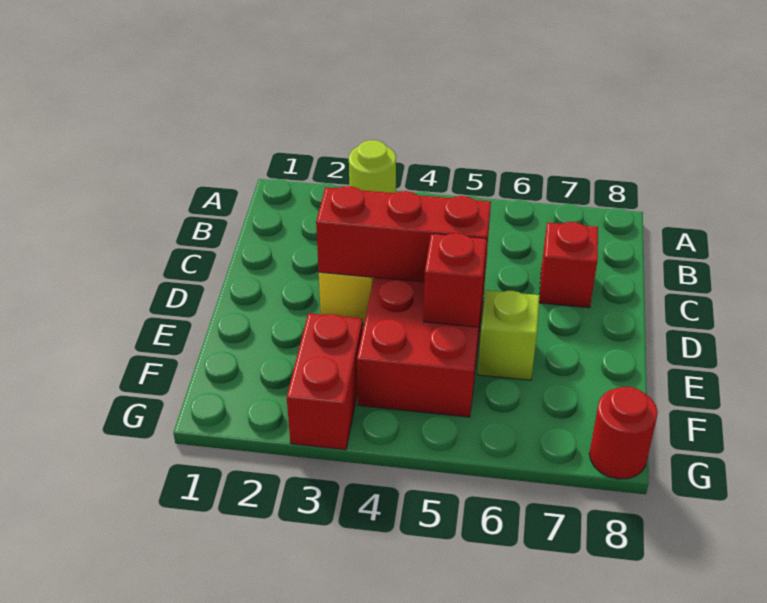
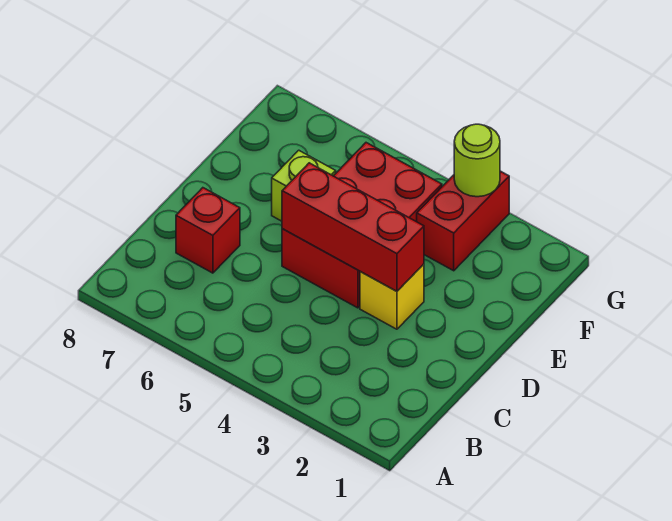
lime round brick A3 level 1 -> lime round brick G3 level 2
red brick E5 level 2 -> none
red round brick G8 level 1 -> none

